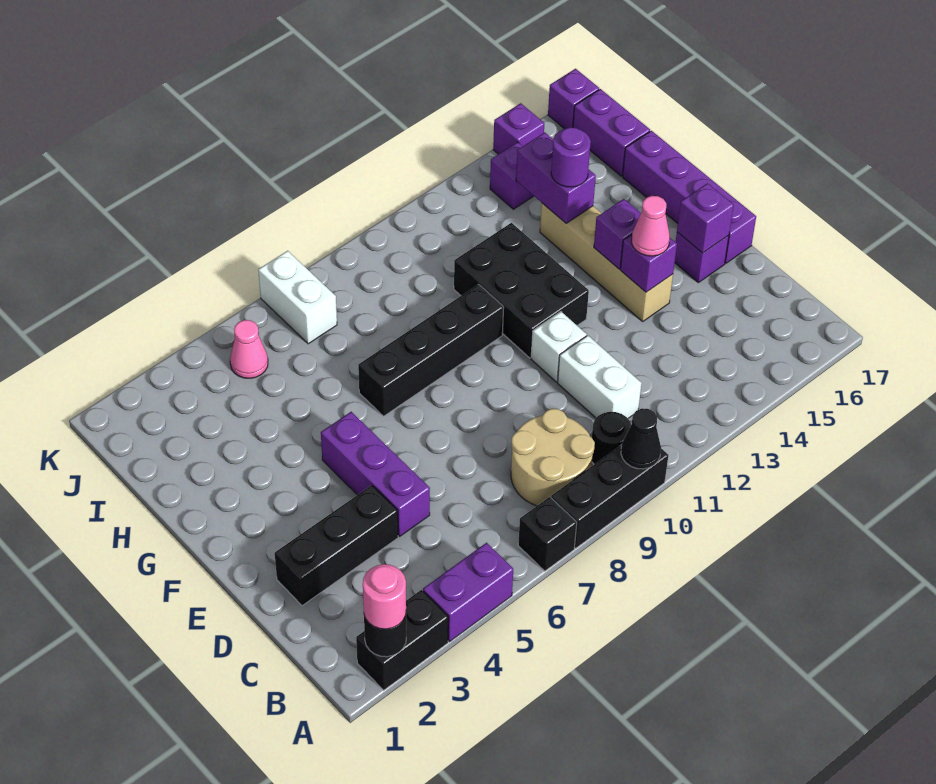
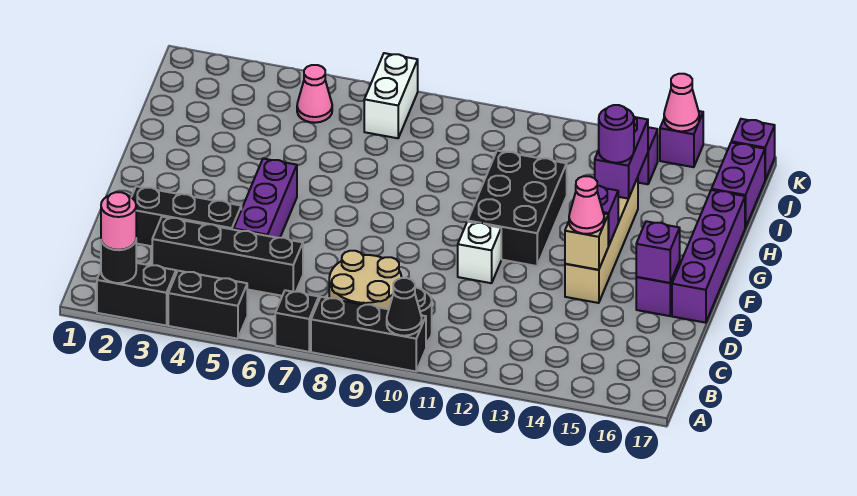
purple brick A4:A5 level 1 -> black brick A4:A5 level 1
white brick C11:D11 level 1 -> none
purple brick E14 level 2 -> tan brick E14 level 2
black brick G7:G10 level 1 -> black brick C3:C6 level 1
none -> pink cone K15 level 2

